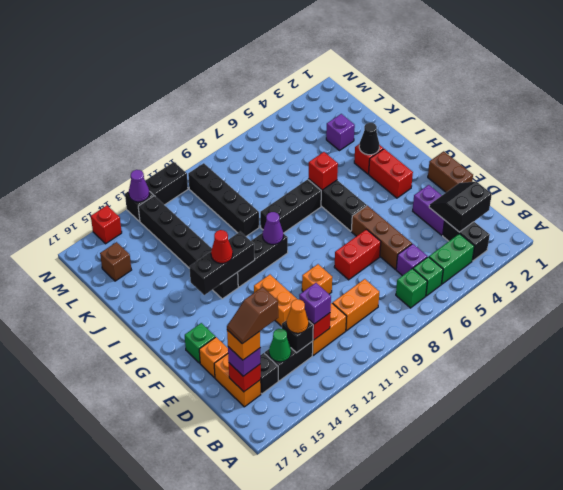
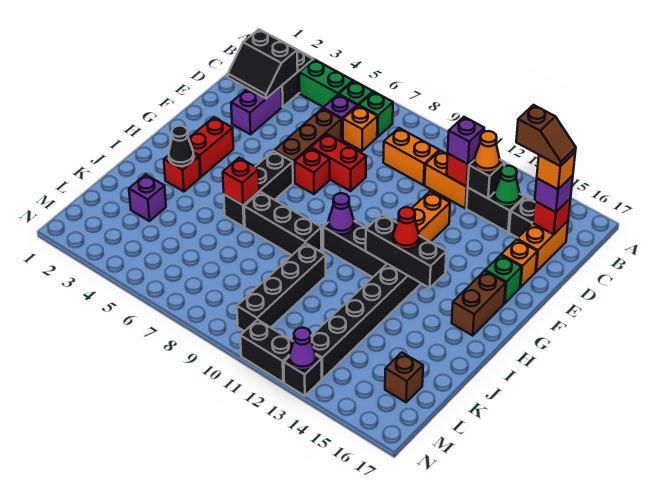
brown brick E1:F1 level 1 -> brown brick G16:H16 level 1
orange brick E10 level 1 -> orange brick C7 level 1
red brick N15 level 1 -> red brick F7 level 1

